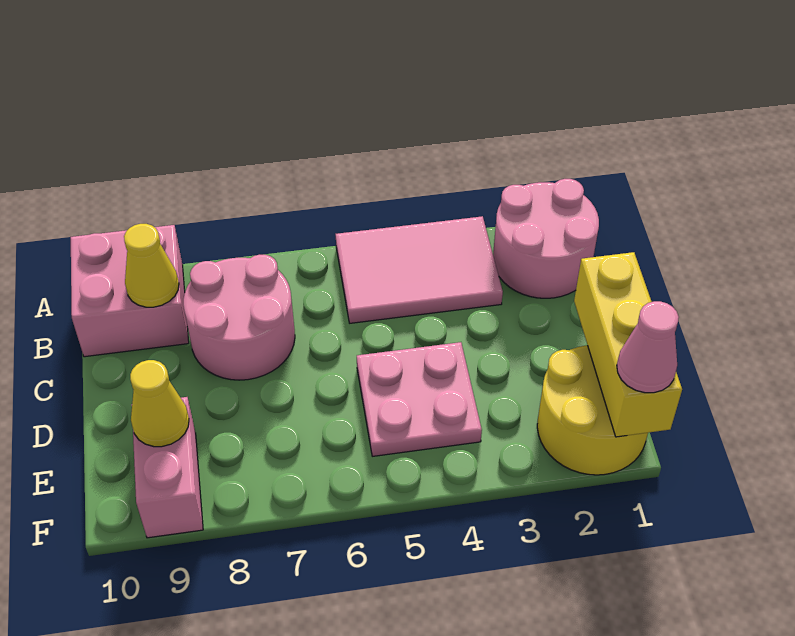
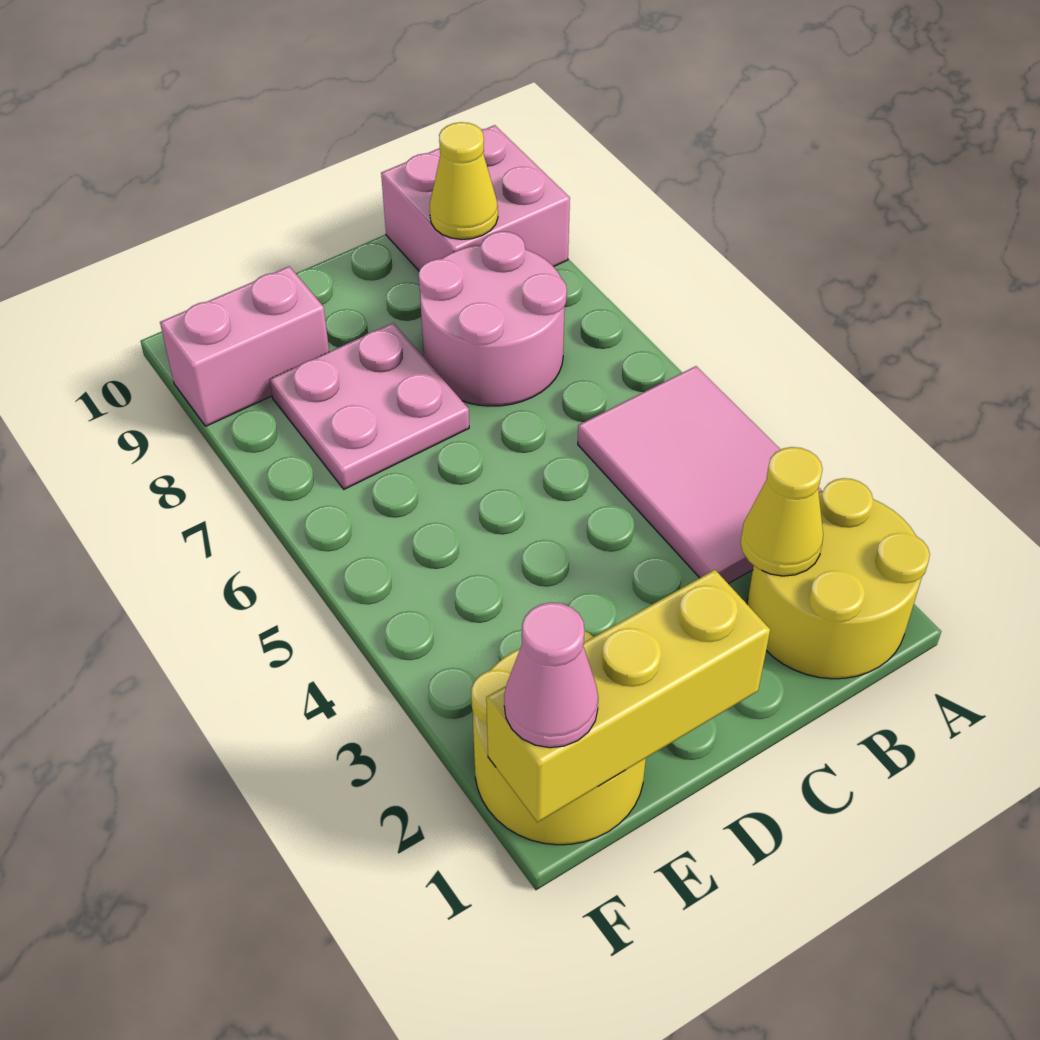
pink round brick A1:B2 level 1 -> yellow round brick A1:B2 level 1
pink plate D4:E5 level 1 -> pink plate D7:E8 level 1
yellow cone E9 level 2 -> yellow cone B2 level 2

